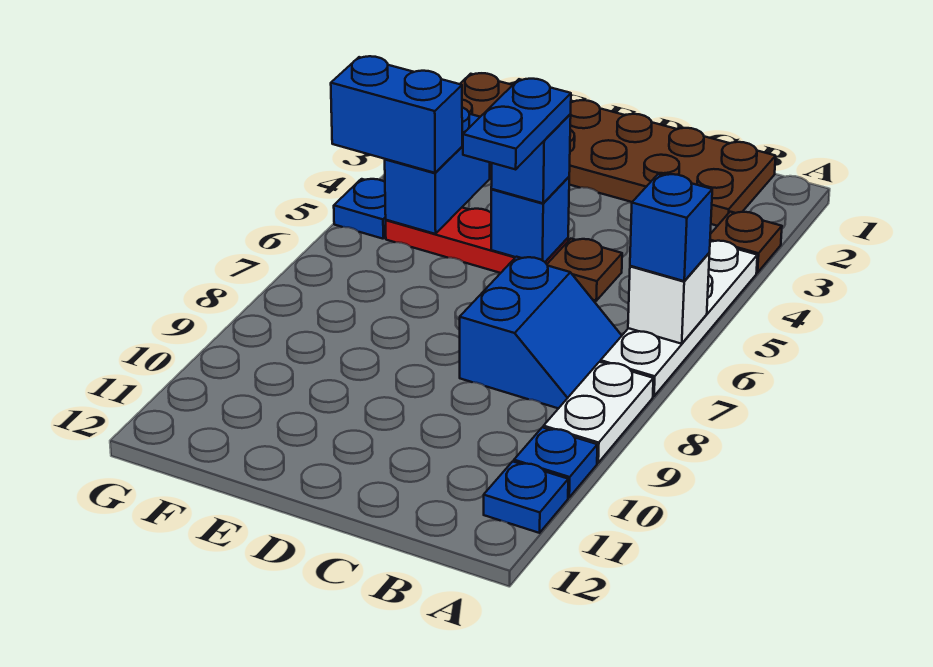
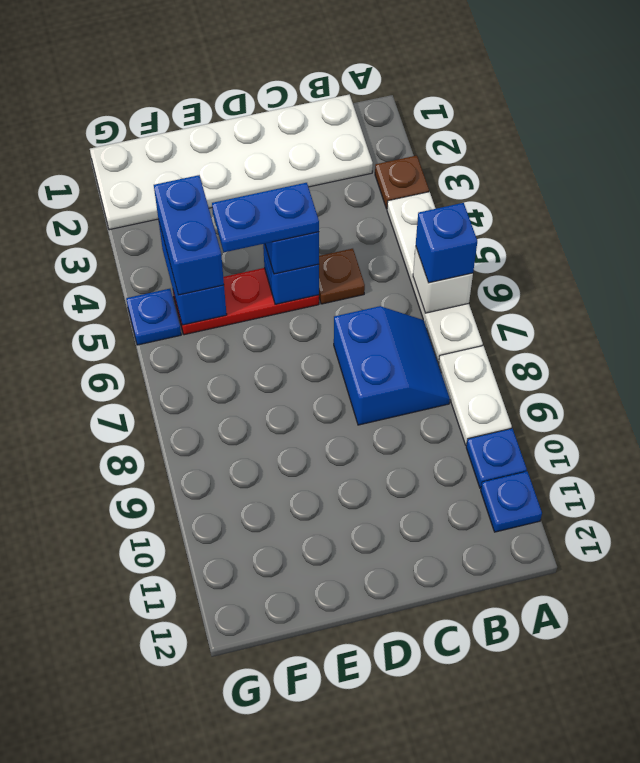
brown plate B1:G2 level 1 -> white plate B1:G2 level 1
blue plate D5:D6 level 4 -> blue plate D5:E5 level 4
blue brick F5:G5 level 3 -> blue brick F4:F5 level 3

